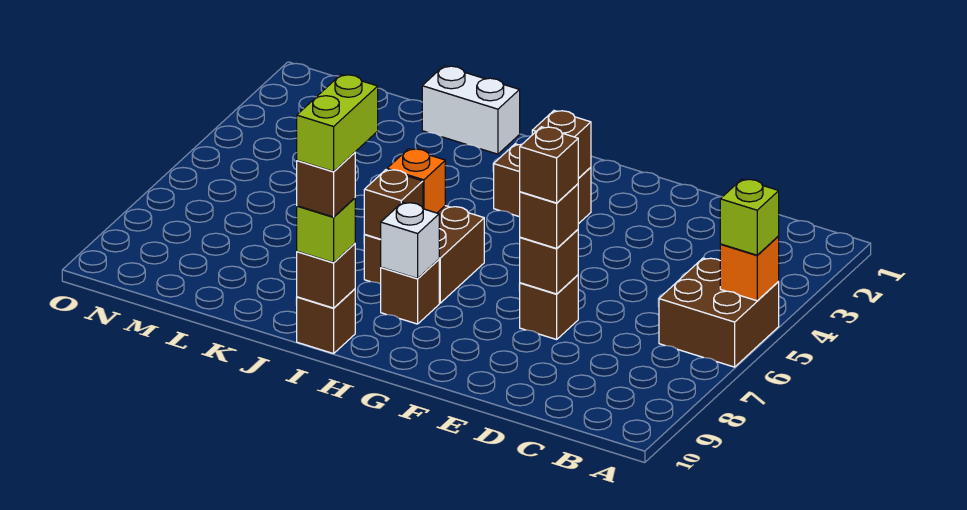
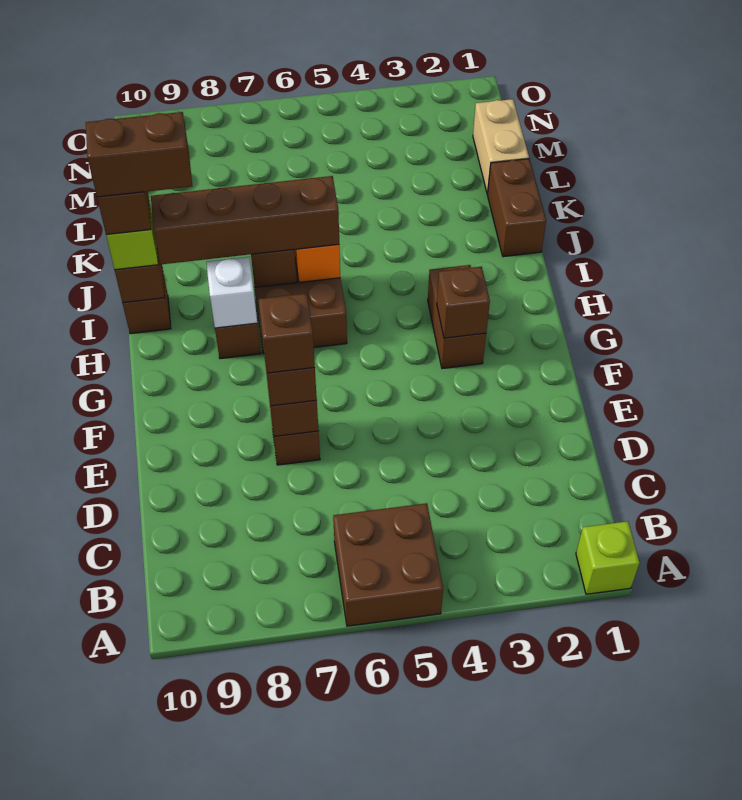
orange brick A5 level 2 -> none
lime brick A5 level 3 -> lime brick A1 level 1
none -> brown brick I6:I9 level 3
lime brick I9:I10 level 5 -> brown brick I9:I10 level 5
white brick J1:K1 level 1 -> brown brick J1:K1 level 1
none -> tan brick L1:M1 level 1

